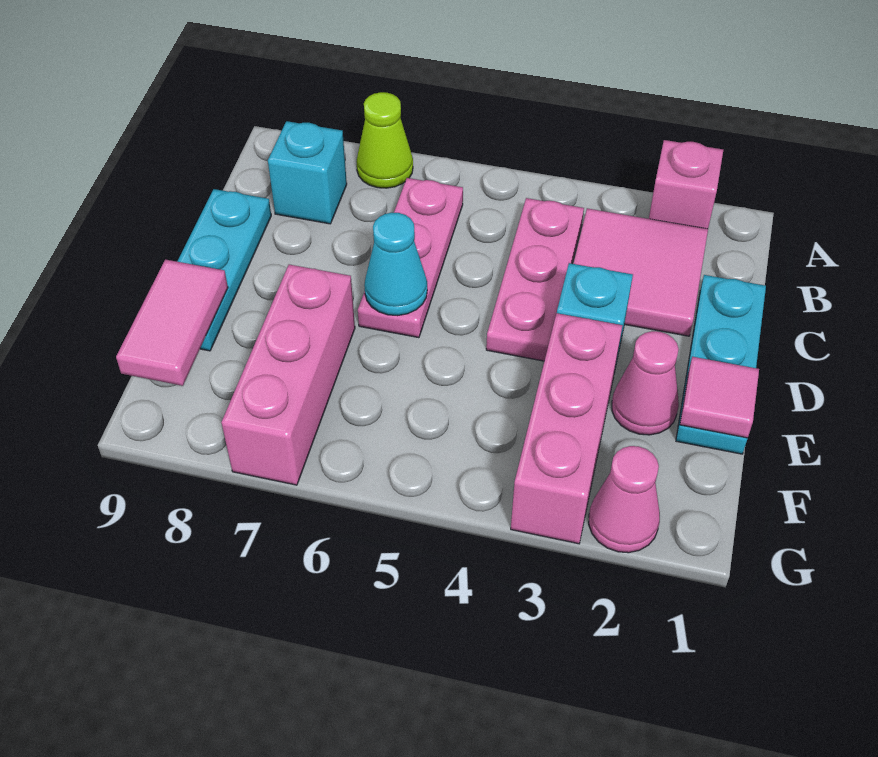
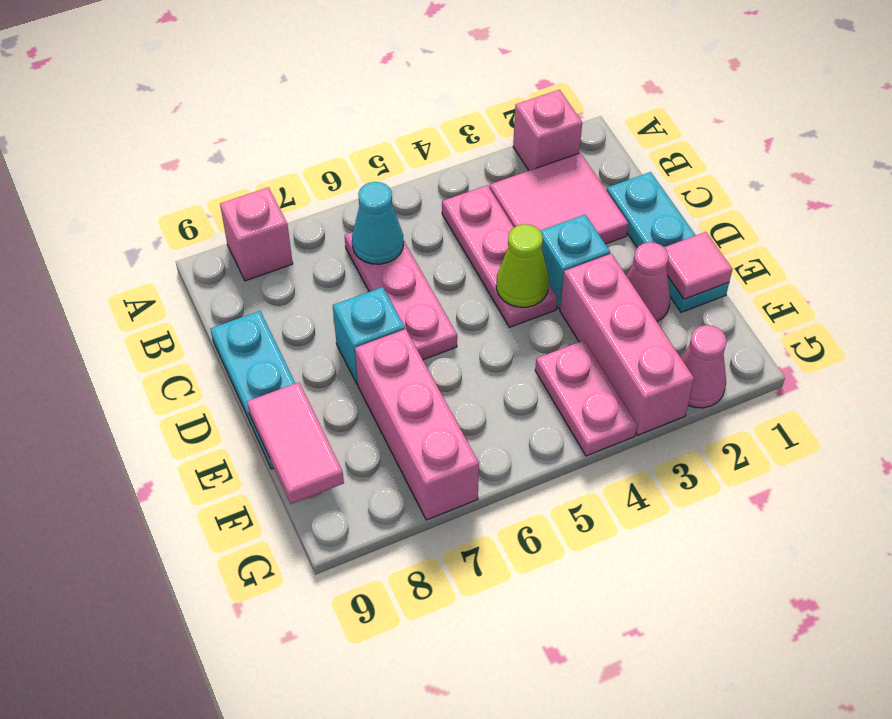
lime cone A7 level 1 -> lime cone D4 level 2
none -> pink brick A8 level 1
cyan brick B8 level 1 -> cyan brick D7 level 1
cyan cone D6 level 2 -> cyan cone B6 level 2
none -> pink plate F4:G4 level 1

